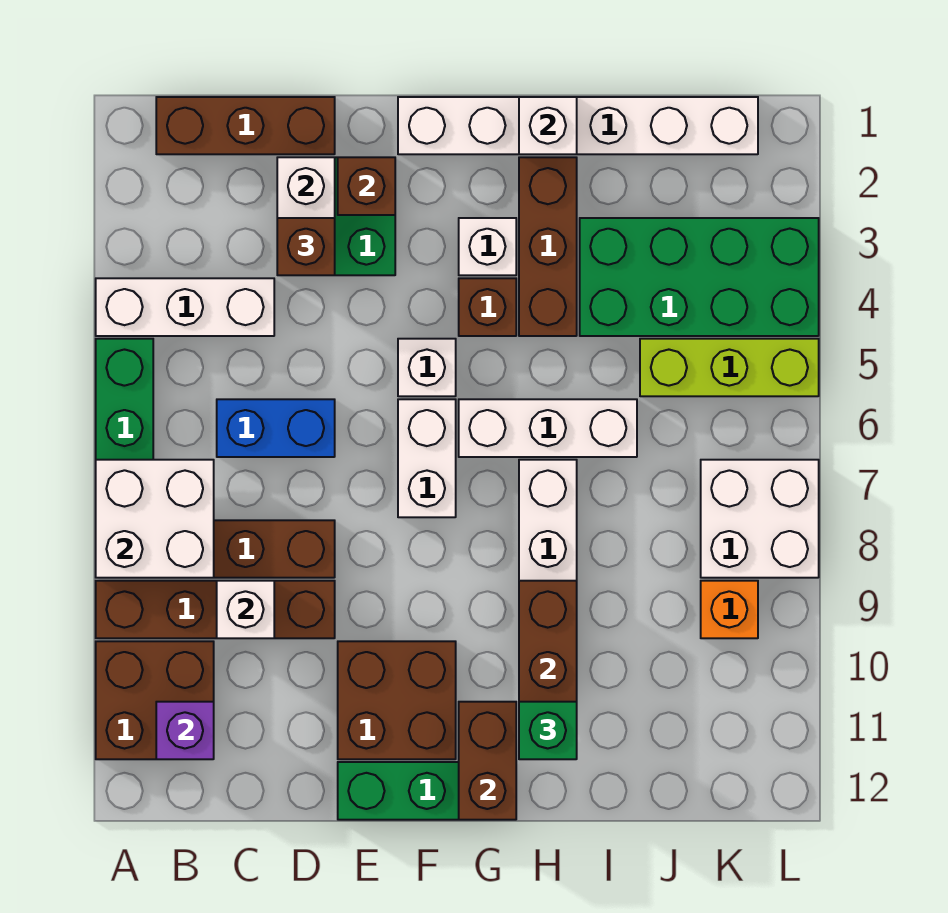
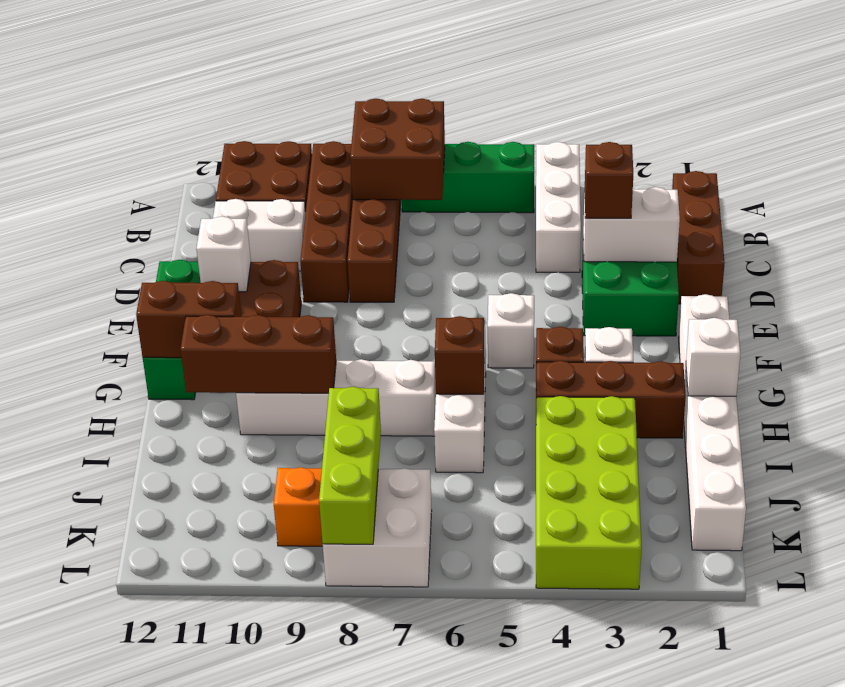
white brick A7:B8 level 2 -> brown brick A7:B8 level 2
purple brick B11 level 2 -> none
blue brick C6:D6 level 1 -> none
white brick C9 level 2 -> white brick E11 level 2
brown brick E2 level 2 -> brown brick H6 level 2
white brick F6:F7 level 1 -> white brick C10:C11 level 1
green brick H11 level 3 -> none
green brick I3:L4 level 1 -> lime brick I3:L4 level 1
lime brick J5:L5 level 1 -> lime brick J8:L8 level 2

